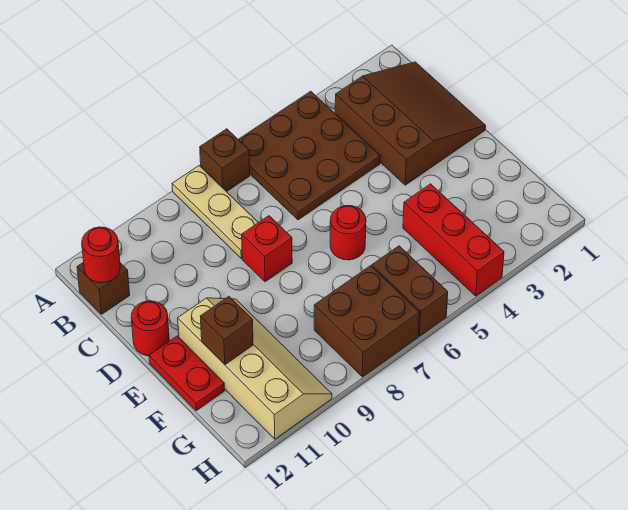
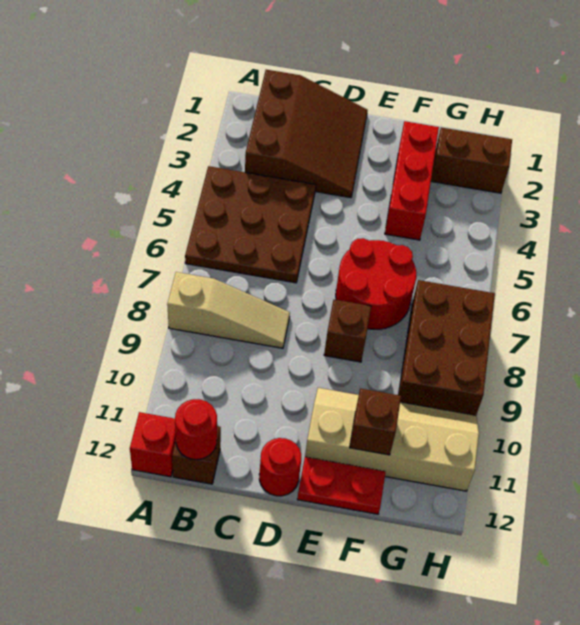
brown brick A7 level 1 -> brown brick E8 level 1
tan plate A8:C8 level 1 -> tan slope A8:C8 level 1 top A
brown slope B1:D3 level 1 top 3 -> brown slope B1:D3 level 1 top B
red brick D8 level 1 -> red brick A12 level 1
red round brick E6 level 1 -> red round brick E6:F7 level 1
red brick F4:H4 level 1 -> red brick F2:F4 level 1
brown brick G6:H6 level 1 -> brown brick G2:H2 level 1
brown brick G7:H8 level 1 -> brown brick G7:H9 level 1

